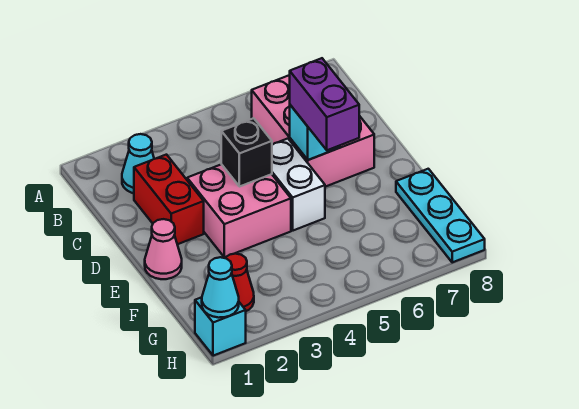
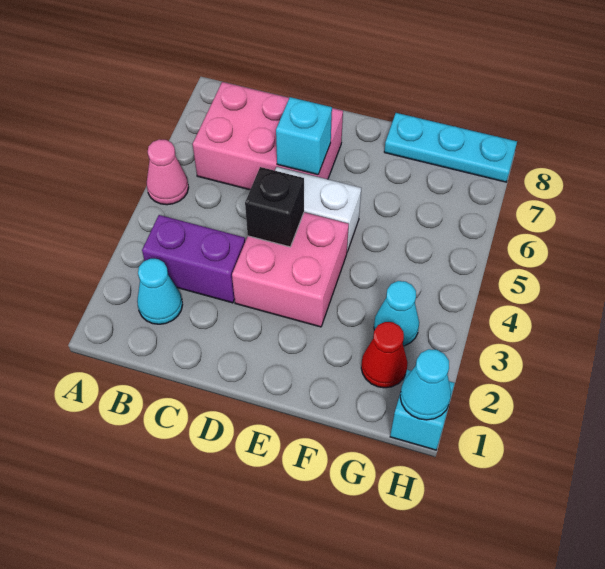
red brick C2:D2 level 1 -> none
purple brick D6:E6 level 3 -> purple brick B3:C3 level 1
pink cone E1 level 1 -> pink cone A5 level 1
none -> cyan cone G3 level 1

